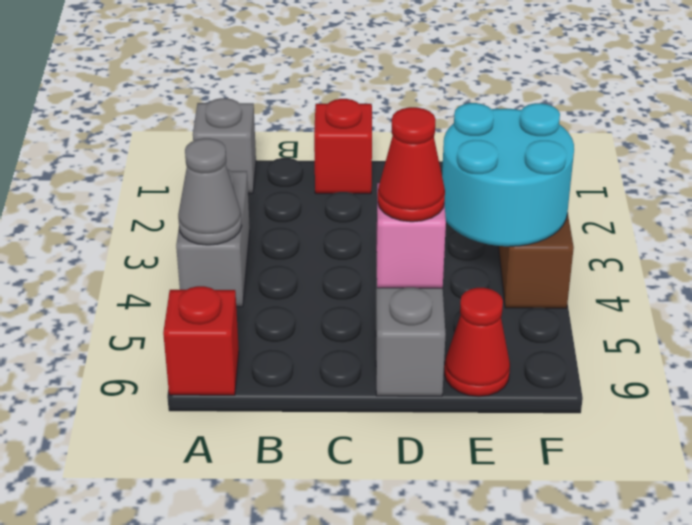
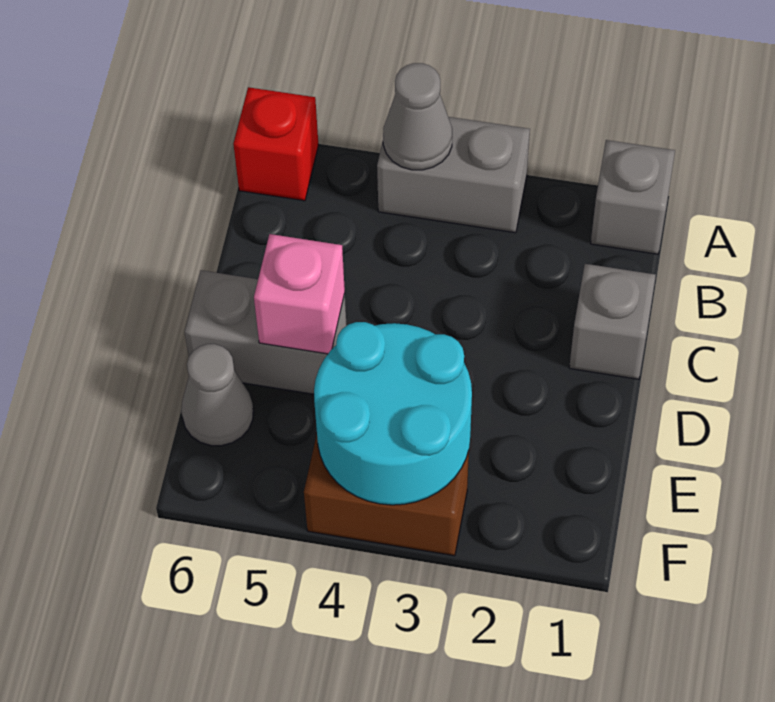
red brick C1 level 1 -> grey brick C1 level 1
red cone D5 level 3 -> none
red cone E6 level 1 -> grey cone E6 level 1

